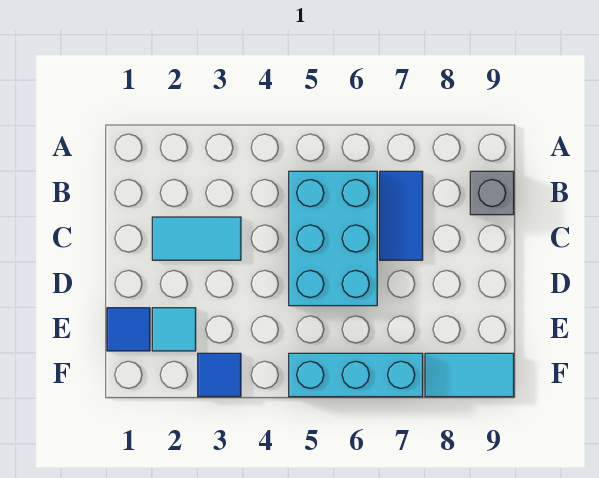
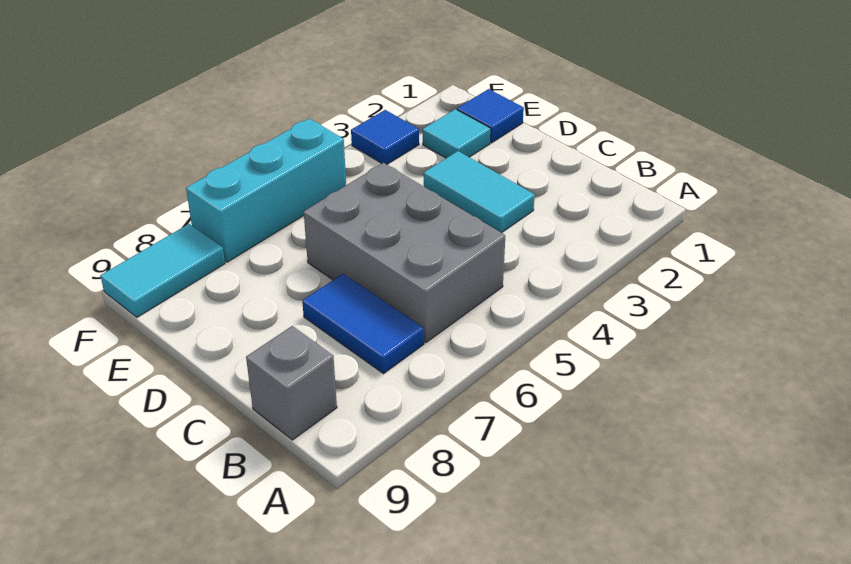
cyan brick B5:D6 level 1 -> grey brick B5:D6 level 1
cyan tile C2:C3 level 1 -> cyan tile C3:D3 level 1

